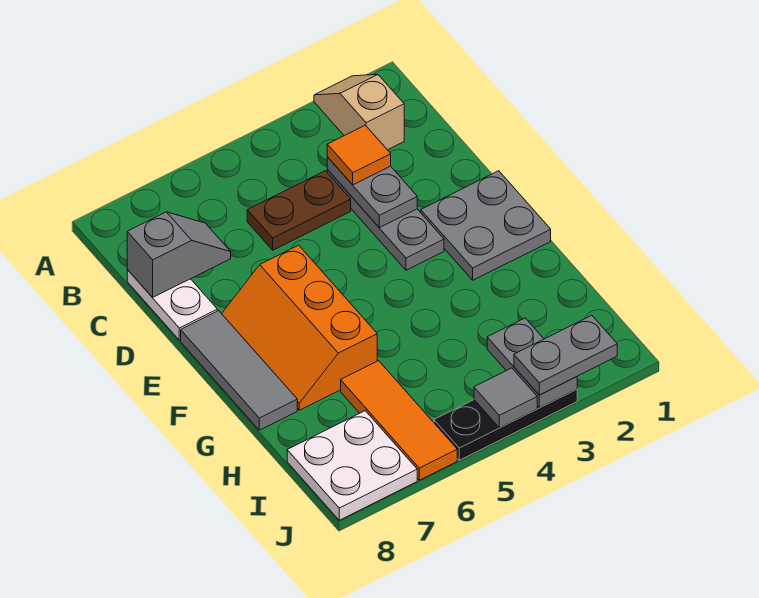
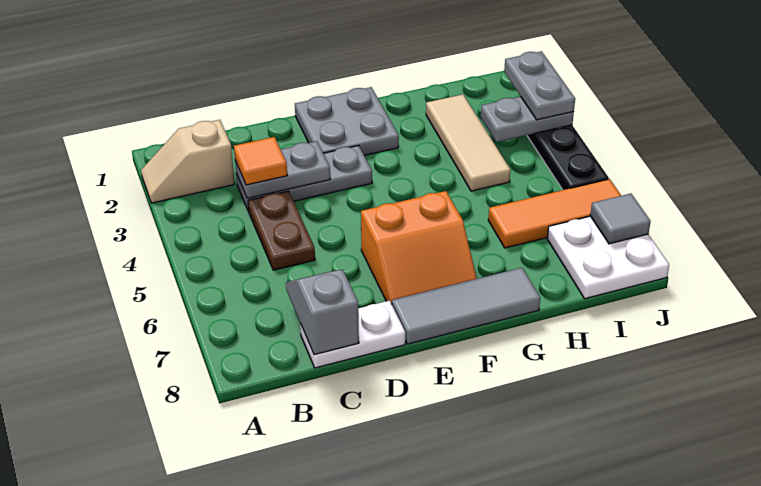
orange slope E6:G7 level 1 top 6 -> orange slope E6:F7 level 1 top 6
none -> tan tile H2:H4 level 1
grey tile J4 level 2 -> grey tile J7 level 2

